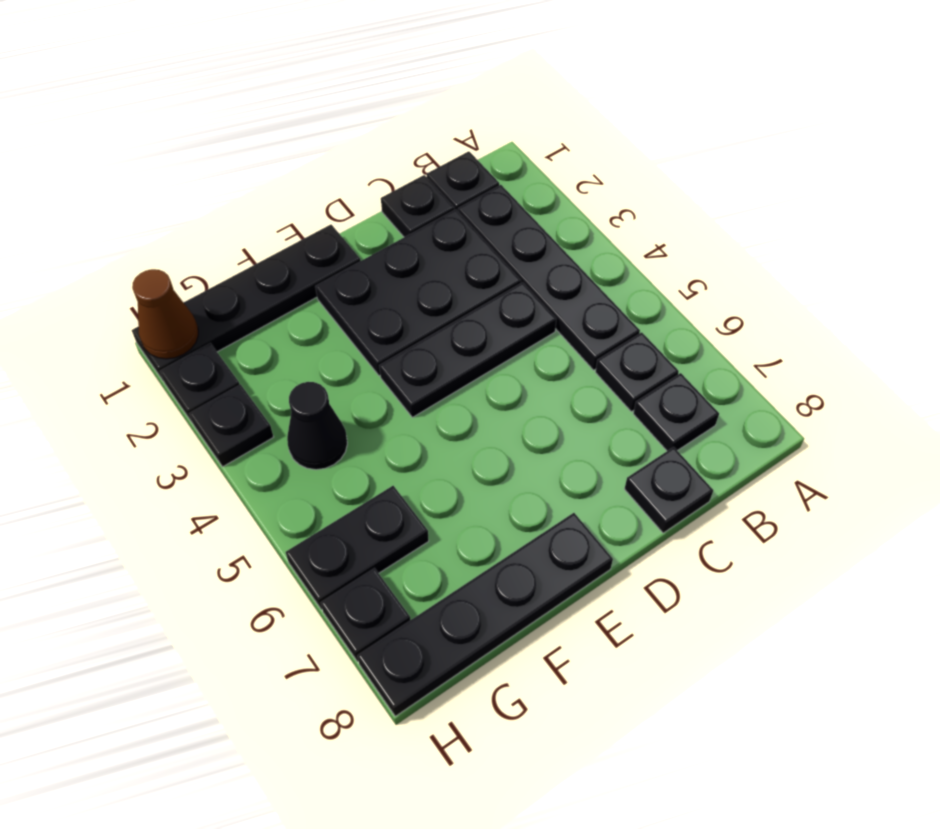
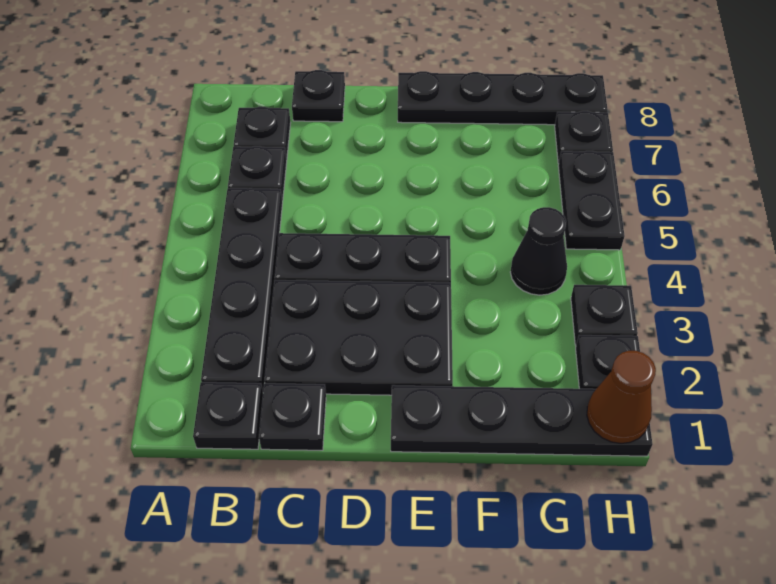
black plate G6:H6 level 1 -> black plate H5:H6 level 1

